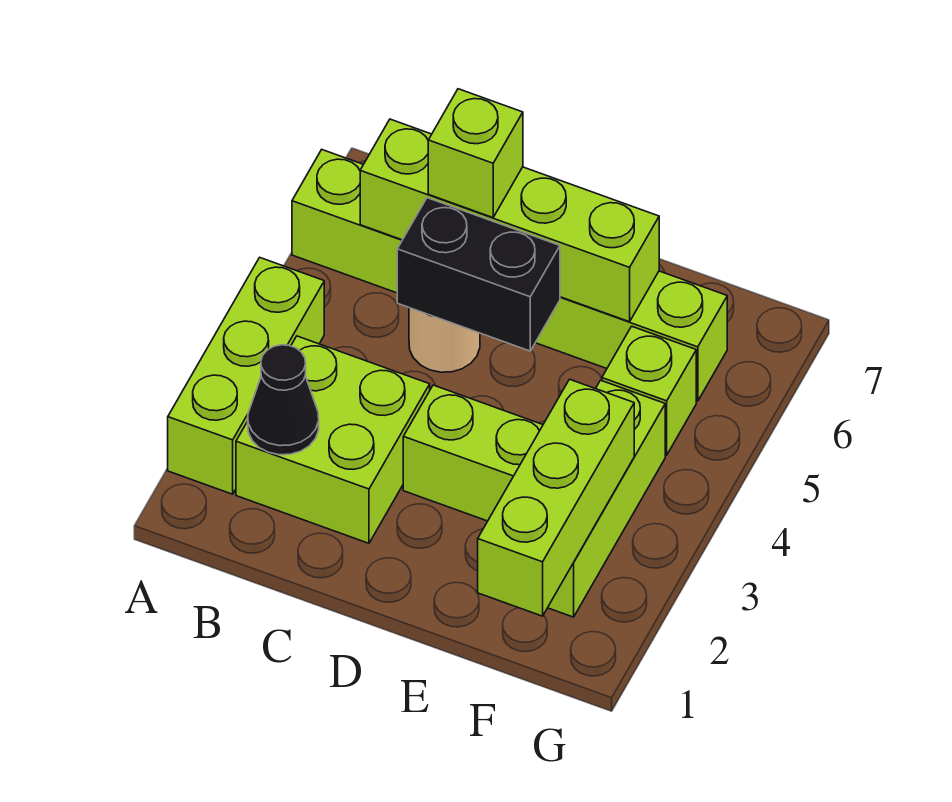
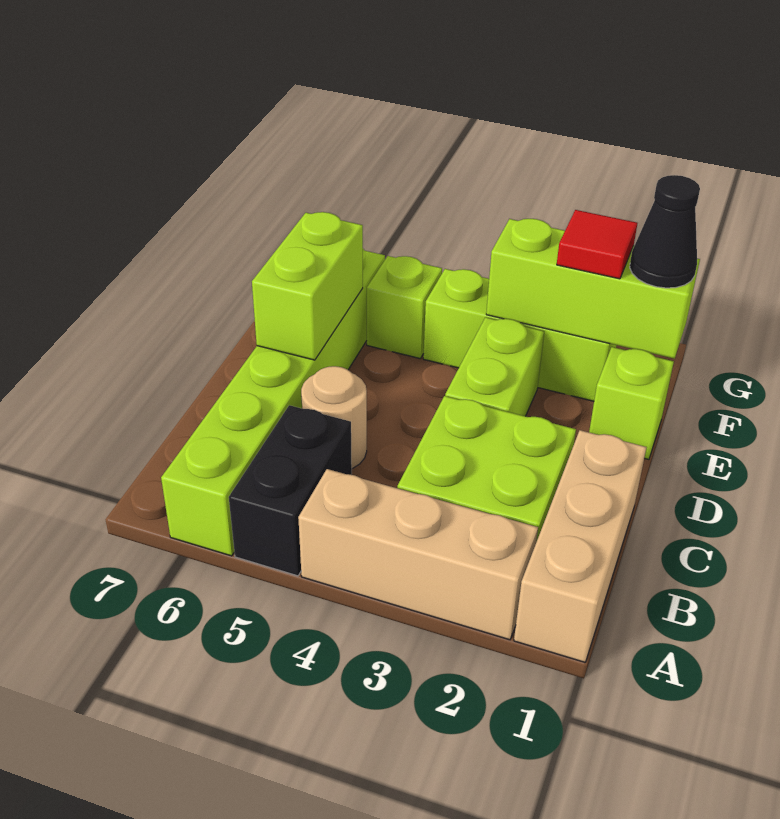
none -> tan brick A1:C1 level 1
lime brick A2:A4 level 1 -> tan brick A2:A4 level 1
black cone B2 level 2 -> black cone F1 level 3
lime brick B6:E6 level 2 -> lime brick D6:E6 level 2
black brick C5:D5 level 2 -> black brick A5:B5 level 1
lime brick C6 level 3 -> lime brick E1 level 1
none -> red tile F2 level 3

